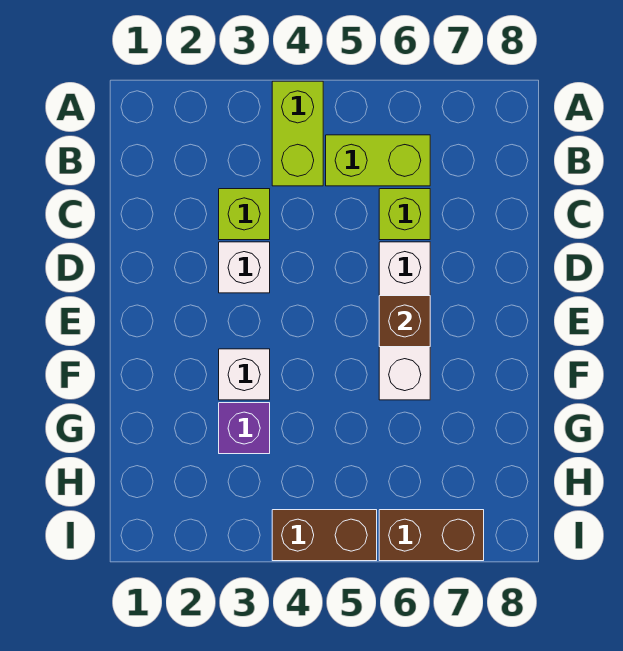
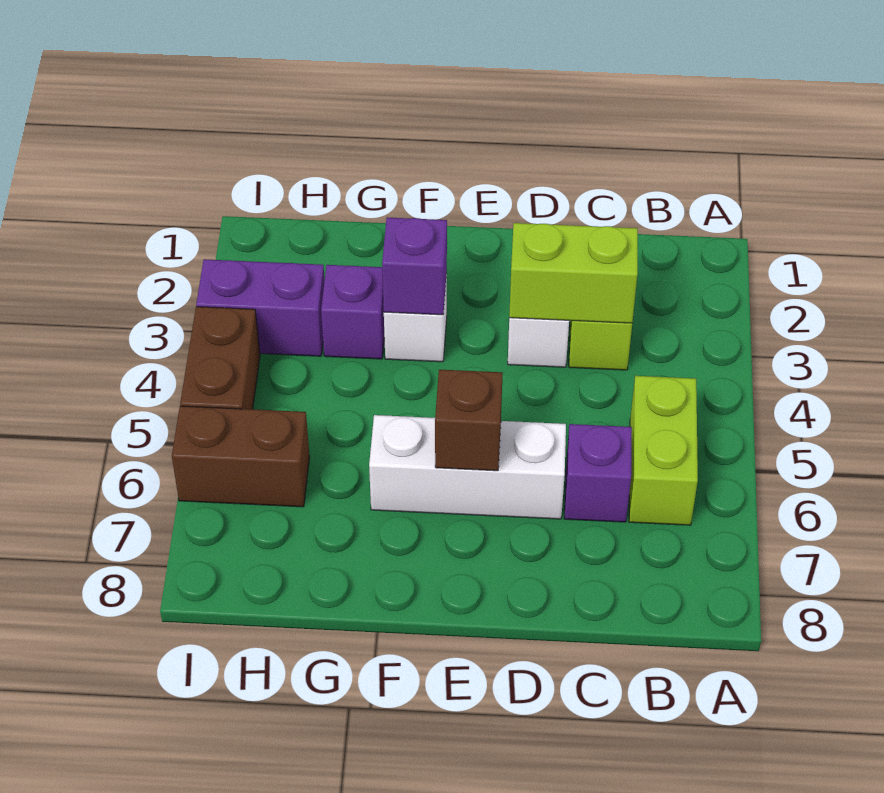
lime brick A4:B4 level 1 -> lime brick C3:D3 level 2
lime brick C6 level 1 -> purple brick C6 level 1
none -> purple brick F3 level 2
none -> purple brick H3:I3 level 1
brown brick I6:I7 level 1 -> brown brick H6:I6 level 1

